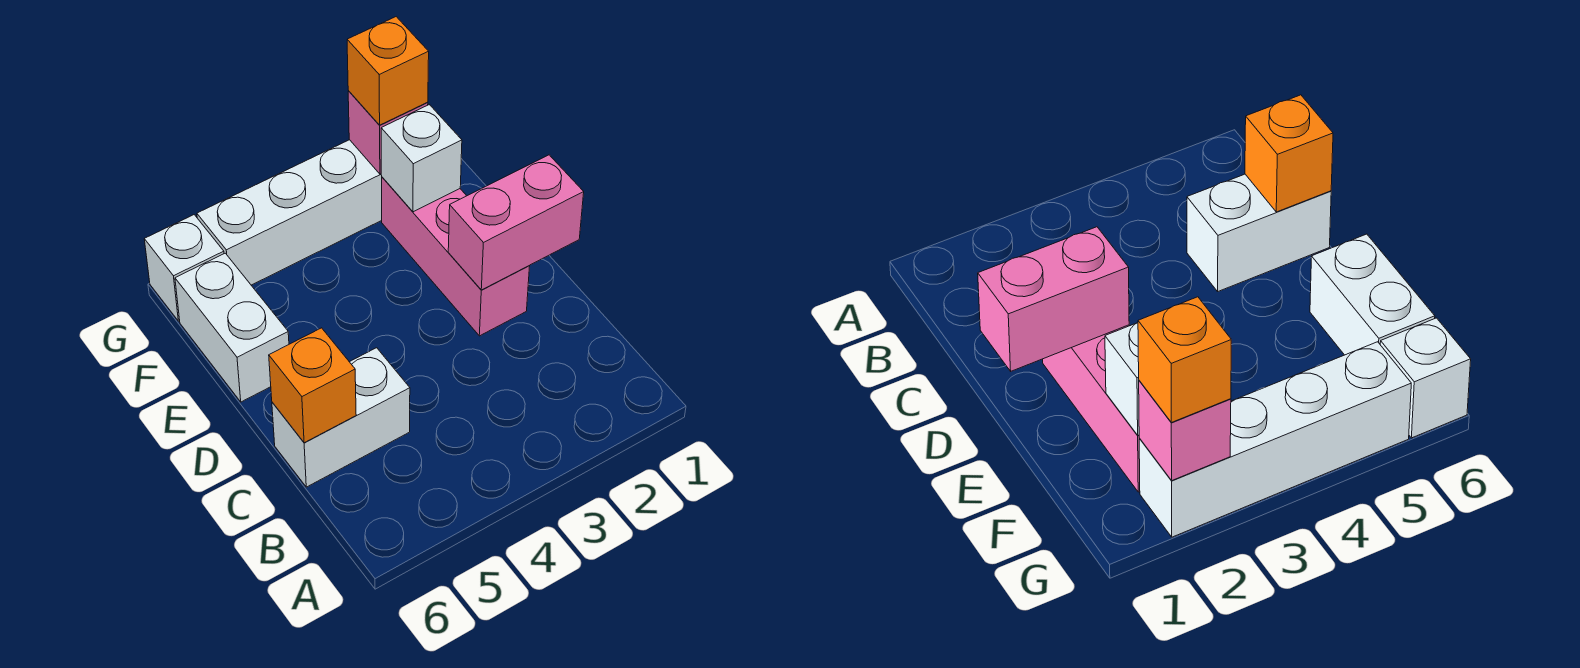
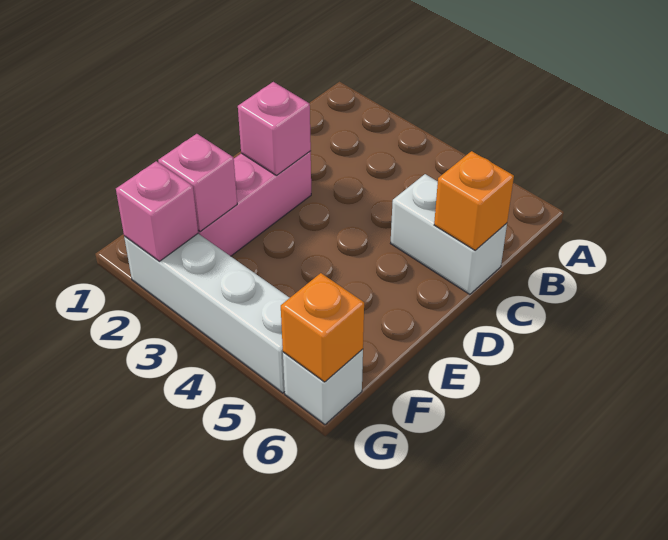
pink brick D1:D2 level 2 -> pink brick D2 level 2
white brick E6:F6 level 1 -> none
white brick F2 level 2 -> pink brick F2 level 2
orange brick G2 level 3 -> orange brick G6 level 2

